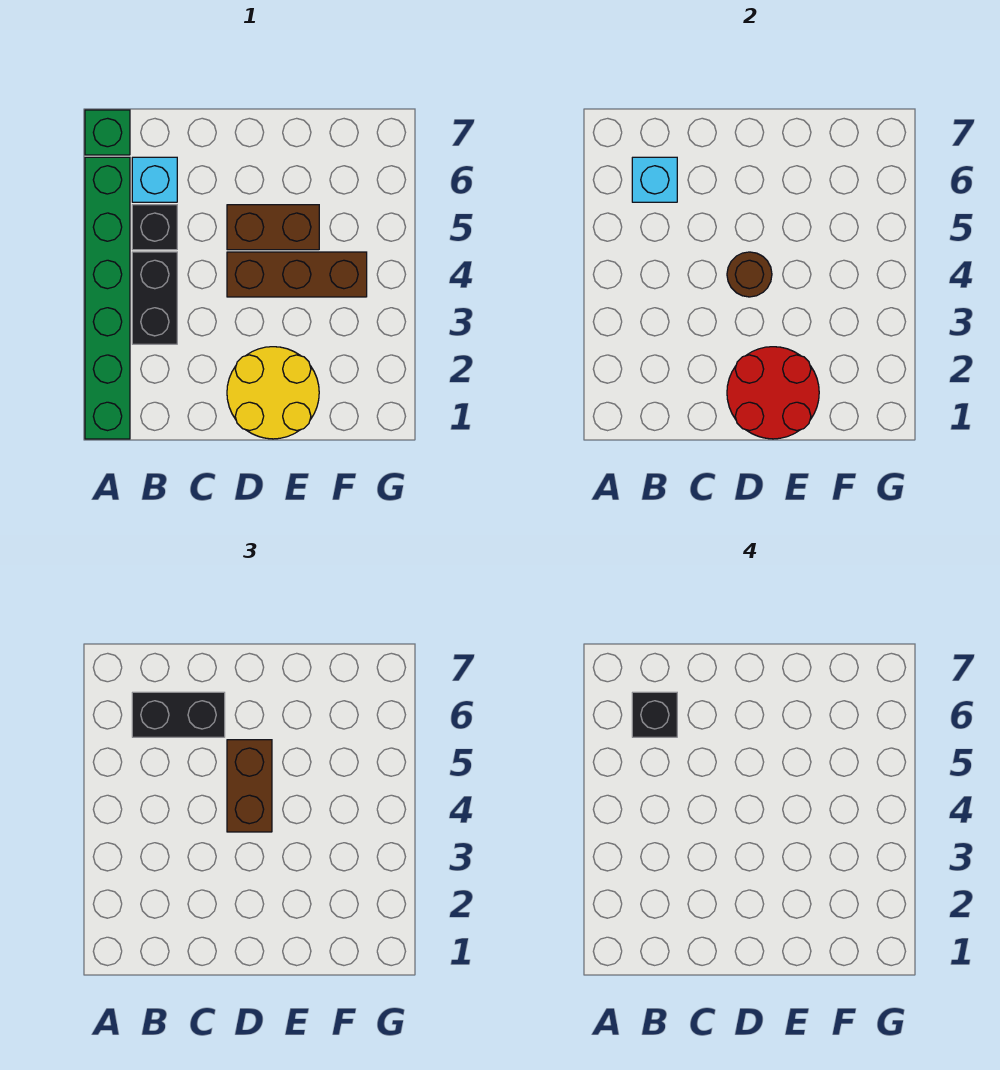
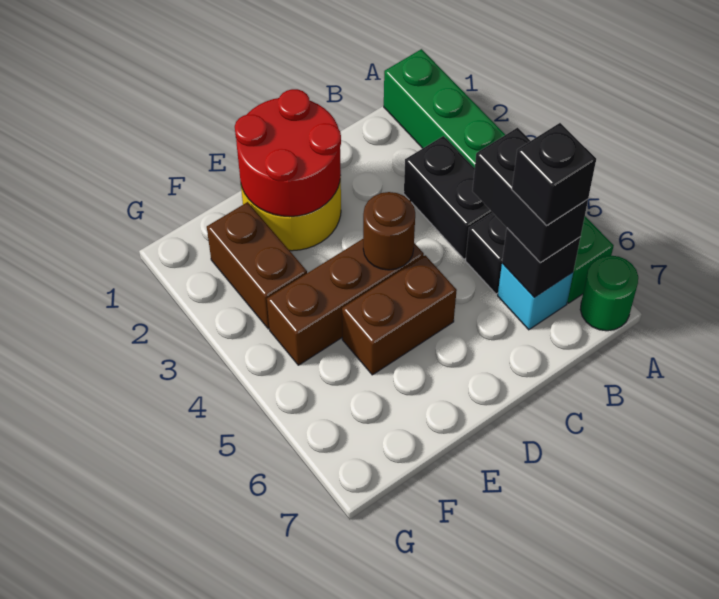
green brick A7 level 1 -> green round brick A7 level 1
cyan brick B6 level 2 -> black brick B6 level 2
black brick B6:C6 level 3 -> black brick B5:B6 level 3
brown brick D4:D5 level 3 -> brown brick F2:F3 level 1

